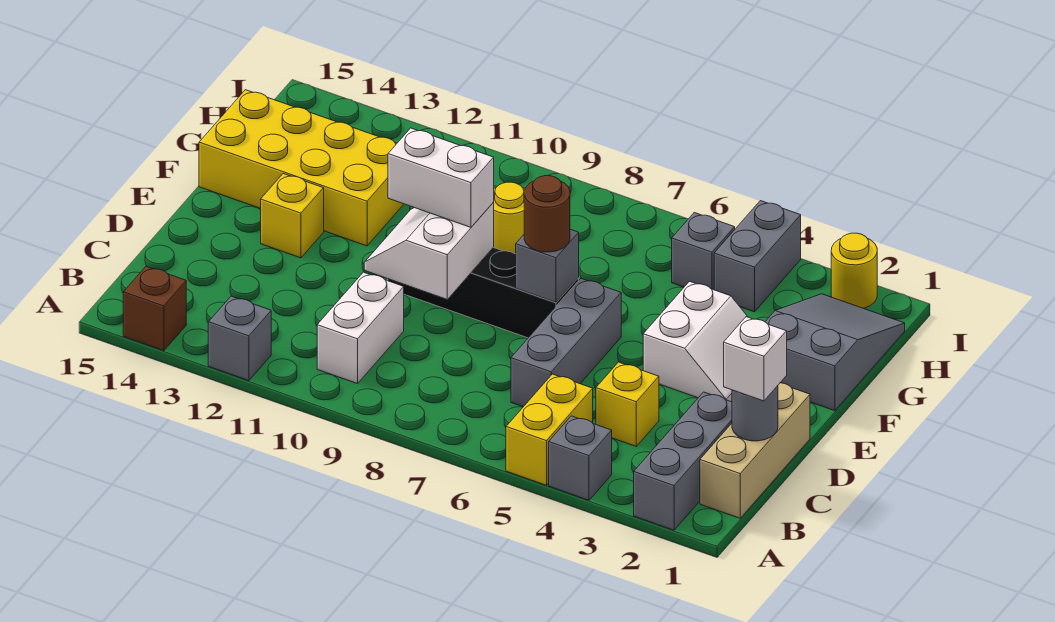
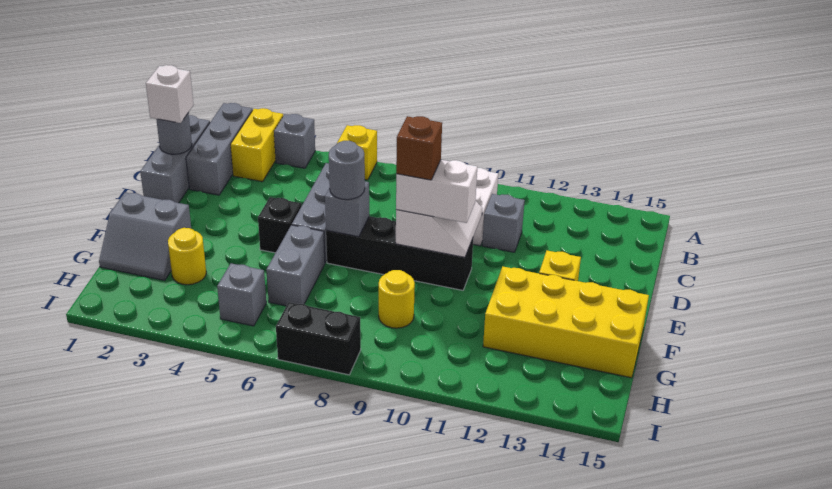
yellow brick A5:B5 level 1 -> yellow brick A3:B3 level 1
grey brick A12 level 1 -> grey brick C11 level 1
brown brick A14 level 1 -> brown brick E9 level 4
tan brick B1:D1 level 1 -> grey brick B1:D1 level 1
yellow brick C4 level 1 -> yellow brick A6 level 1
white slope E3:F4 level 1 top 4 -> none
none -> black brick E5 level 1
brown round brick E7 level 3 -> grey round brick E7 level 3
grey slope F1:H2 level 1 top F -> grey slope F1:G2 level 1 top F
grey brick H4:I4 level 1 -> grey brick F6:G6 level 1
yellow round brick I2 level 1 -> yellow round brick G3 level 1
none -> black brick I7:I8 level 1

